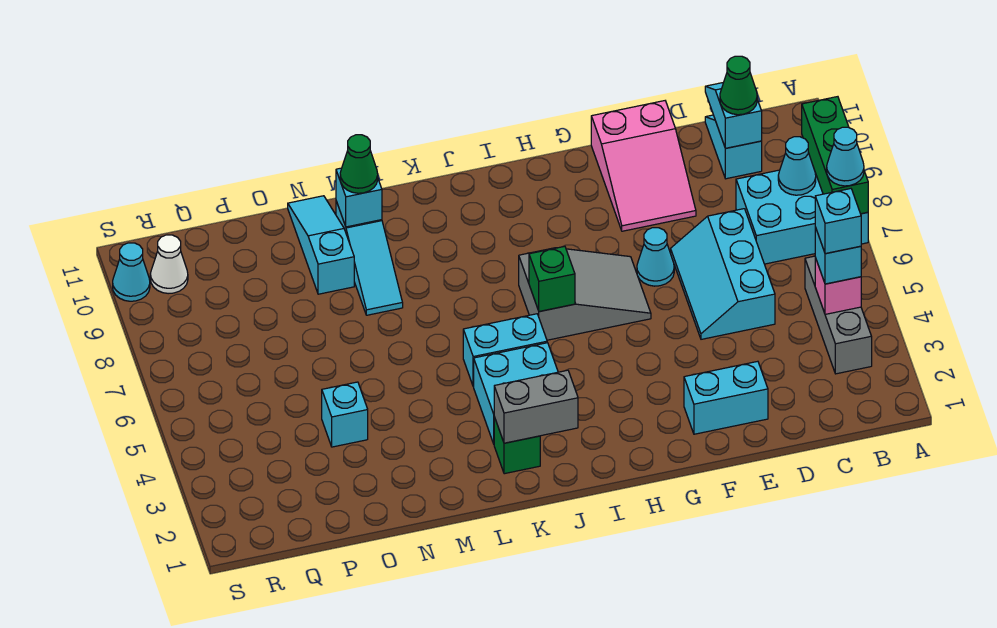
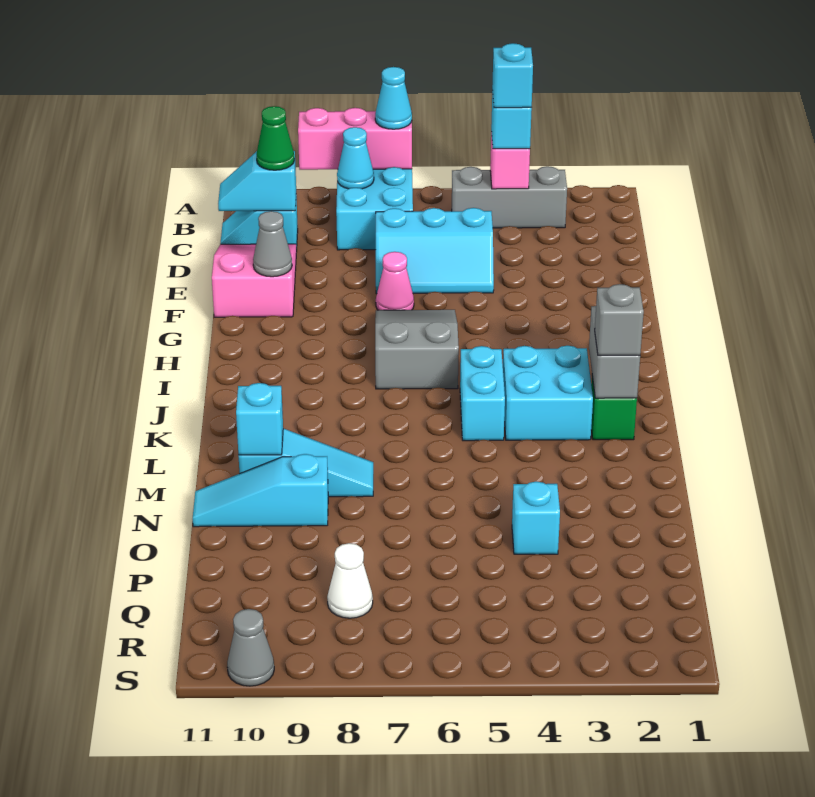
green brick A7:A9 level 2 -> pink brick A7:A9 level 2
cyan brick E2:F2 level 1 -> none
pink slope E9:F11 level 1 top 11 -> pink slope D10:F11 level 1 top F
cyan cone F7 level 1 -> pink cone F7 level 1
none -> grey cone F10 level 2
green brick I6 level 2 -> none
none -> grey brick K2 level 3
green cone M10 level 3 -> none
white cone R10 level 1 -> white cone Q8 level 1
cyan cone S10 level 1 -> grey cone S10 level 1

